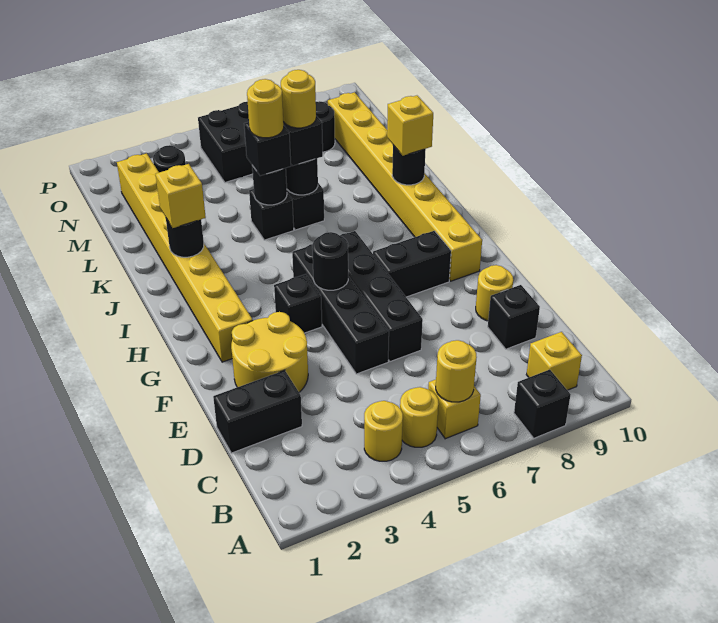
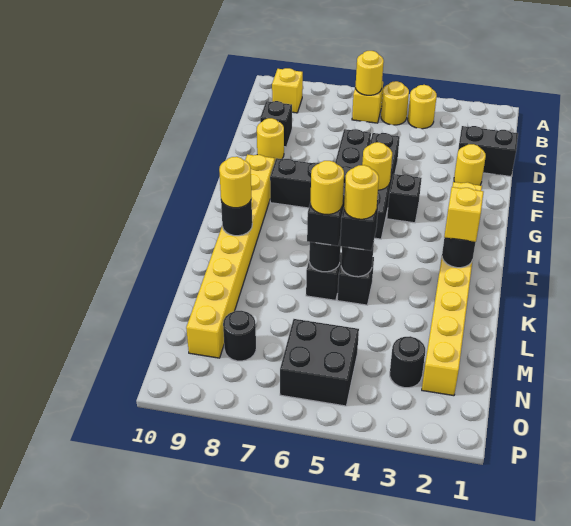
black brick A8 level 1 -> none
yellow round brick E2:F3 level 1 -> yellow round brick E2 level 1
black round brick G5 level 2 -> yellow round brick G5 level 2
yellow brick J9 level 3 -> yellow round brick J9 level 3

